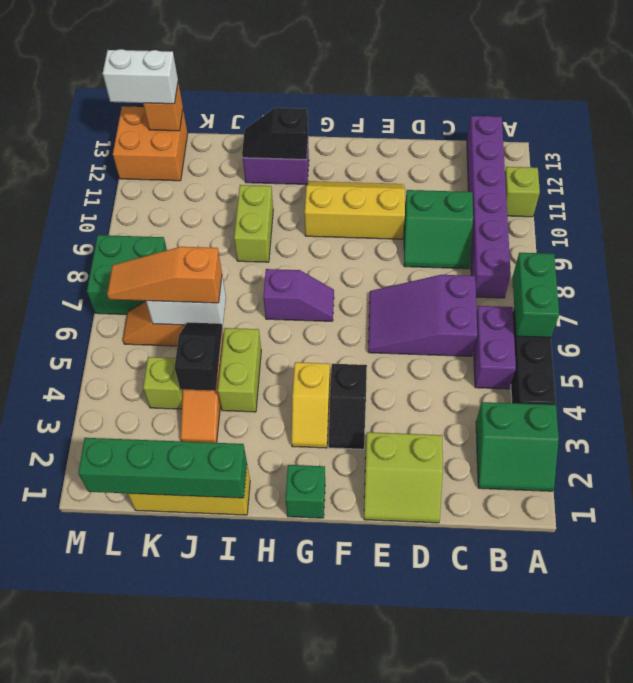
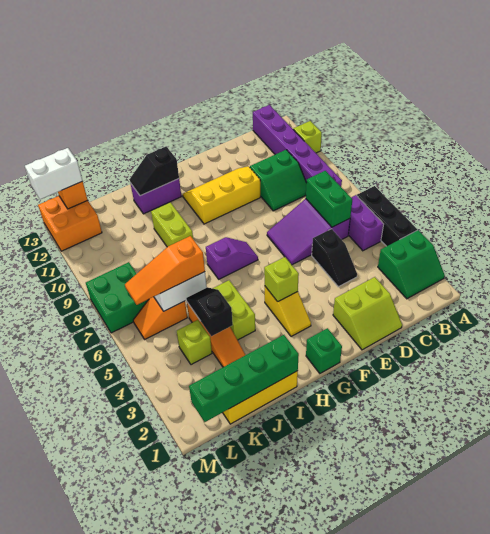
green brick A6:A7 level 2 -> green brick C6:C7 level 2
black slope F3:F4 level 1 top 4 -> black slope D4:D5 level 1 top 5
none -> lime brick G4 level 2

